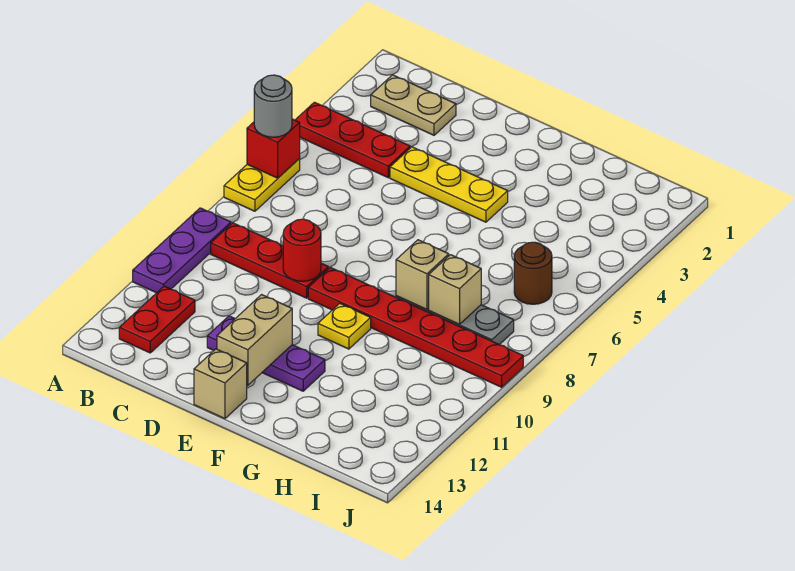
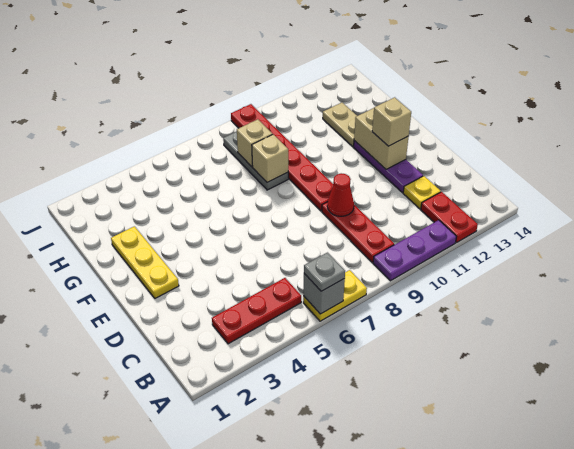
red plate A4:C4 level 1 -> red plate B3:B5 level 1
red brick A6 level 2 -> grey brick A6 level 2
grey round brick A6 level 3 -> grey plate A6 level 3
tan plate B2:C2 level 1 -> tan plate G12:H12 level 1
red plate B12:B13 level 1 -> red plate A12:B12 level 1
yellow plate D4:F4 level 1 -> yellow plate E2:G2 level 1
red round brick D9 level 2 -> red cone D9 level 2
tan brick E12:E13 level 2 -> tan brick E12:F12 level 2
tan brick E14 level 1 -> tan brick E12 level 3
yellow plate F10 level 1 -> yellow plate C12 level 1
brown round brick I6 level 1 -> none

